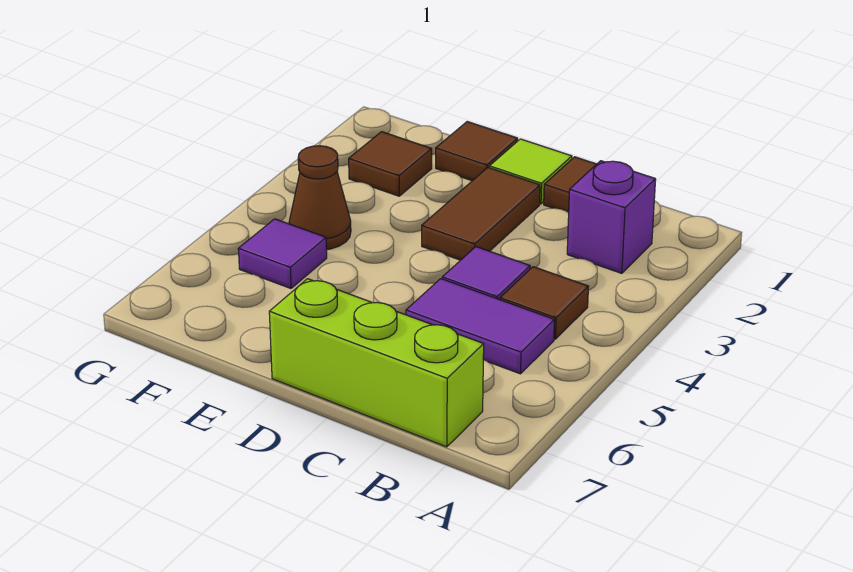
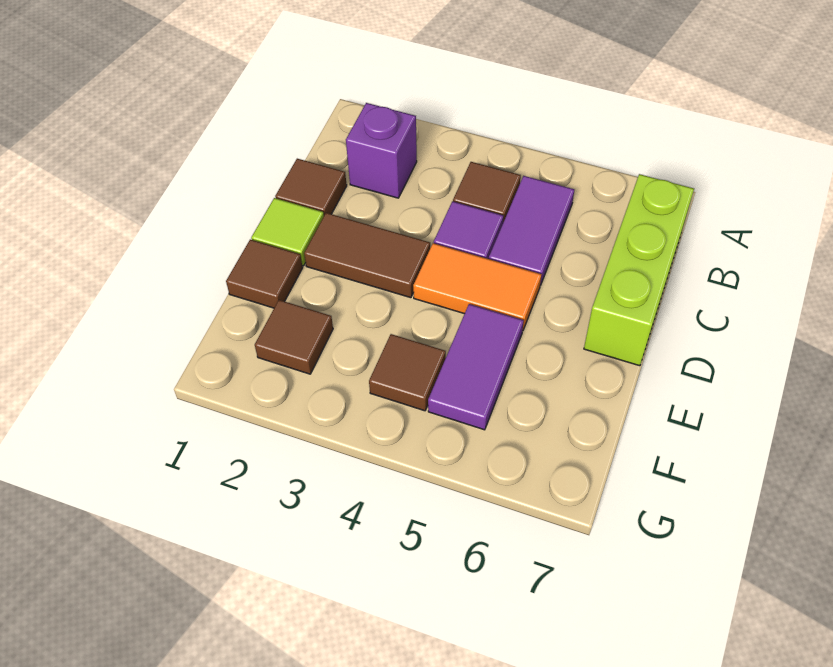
none -> orange tile D4:D5 level 1
brown cone F4 level 1 -> brown tile F4 level 1
purple tile F5 level 1 -> purple tile E5:F5 level 1

